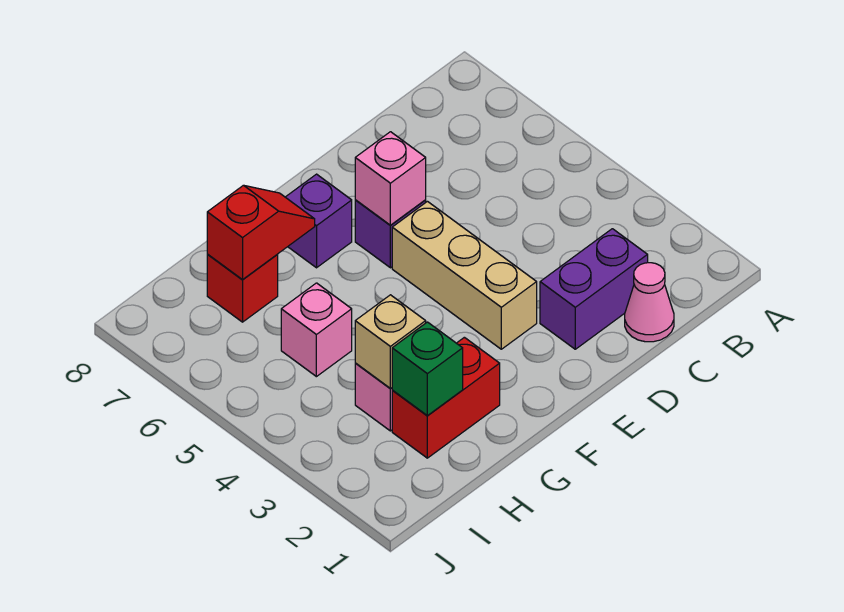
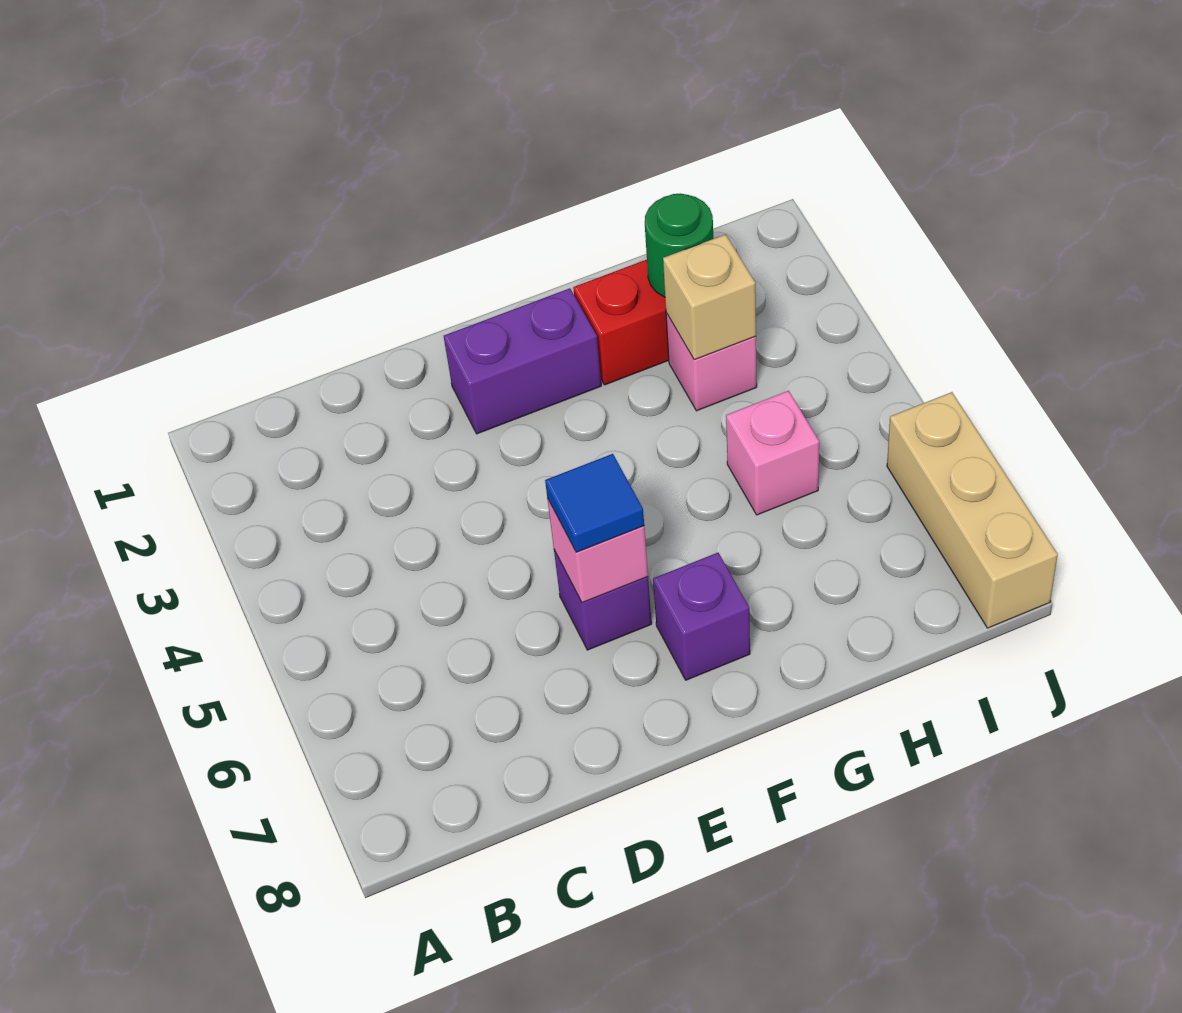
pink cone C1 level 1 -> none
purple brick C2:D2 level 1 -> purple brick E2:F2 level 1
tan brick E3:E5 level 1 -> tan brick J6:J8 level 1
none -> blue tile E6 level 3
red slope G7:H7 level 2 top H -> none
green brick H2 level 2 -> green round brick H2 level 2
red brick H7 level 1 -> none

